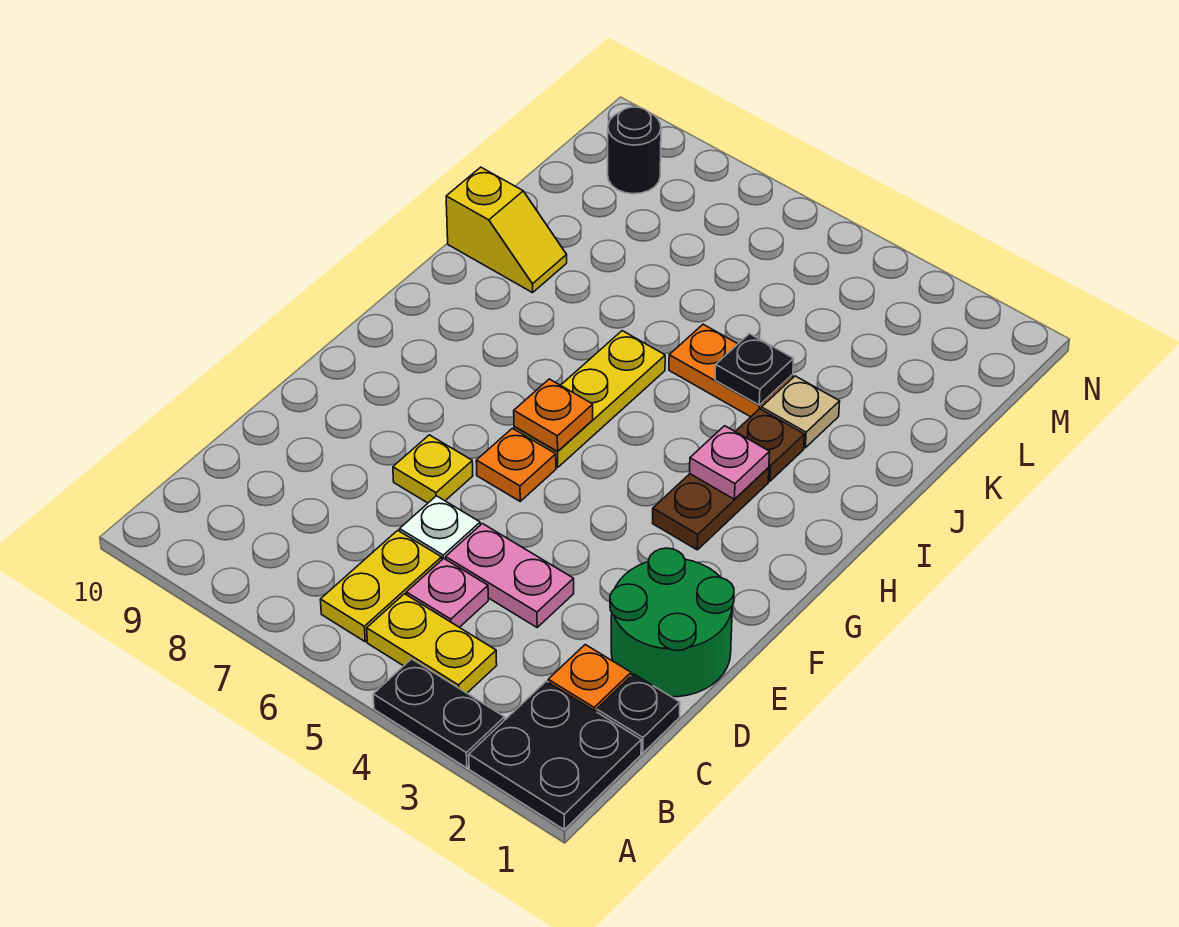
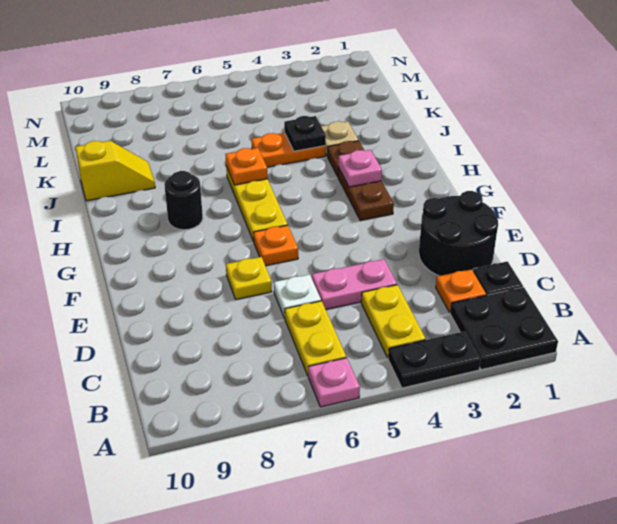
yellow plate B4:B5 level 1 -> yellow plate B4:C4 level 1
pink plate C5 level 1 -> pink plate A6 level 1
green round brick D1:E2 level 1 -> black round brick D1:E2 level 1
orange plate G6 level 2 -> orange plate I6 level 2
black round brick M9 level 1 -> black round brick H8 level 1

